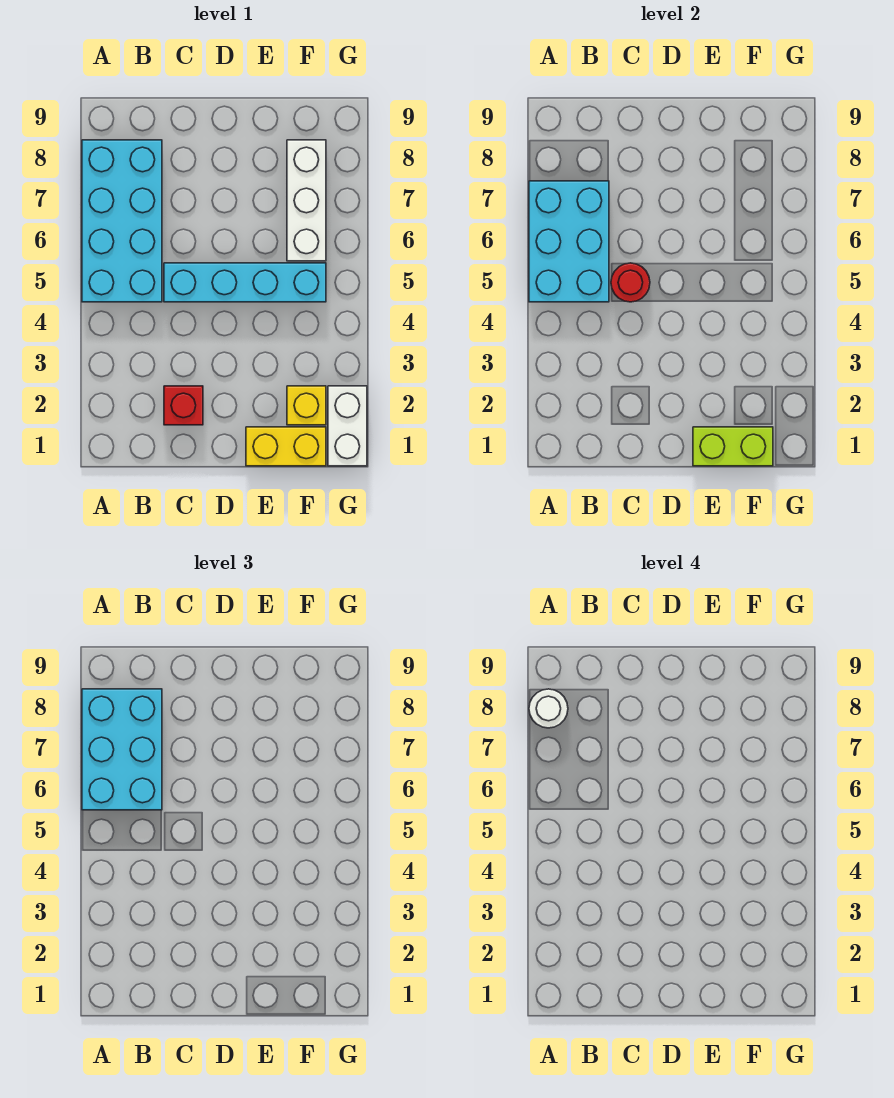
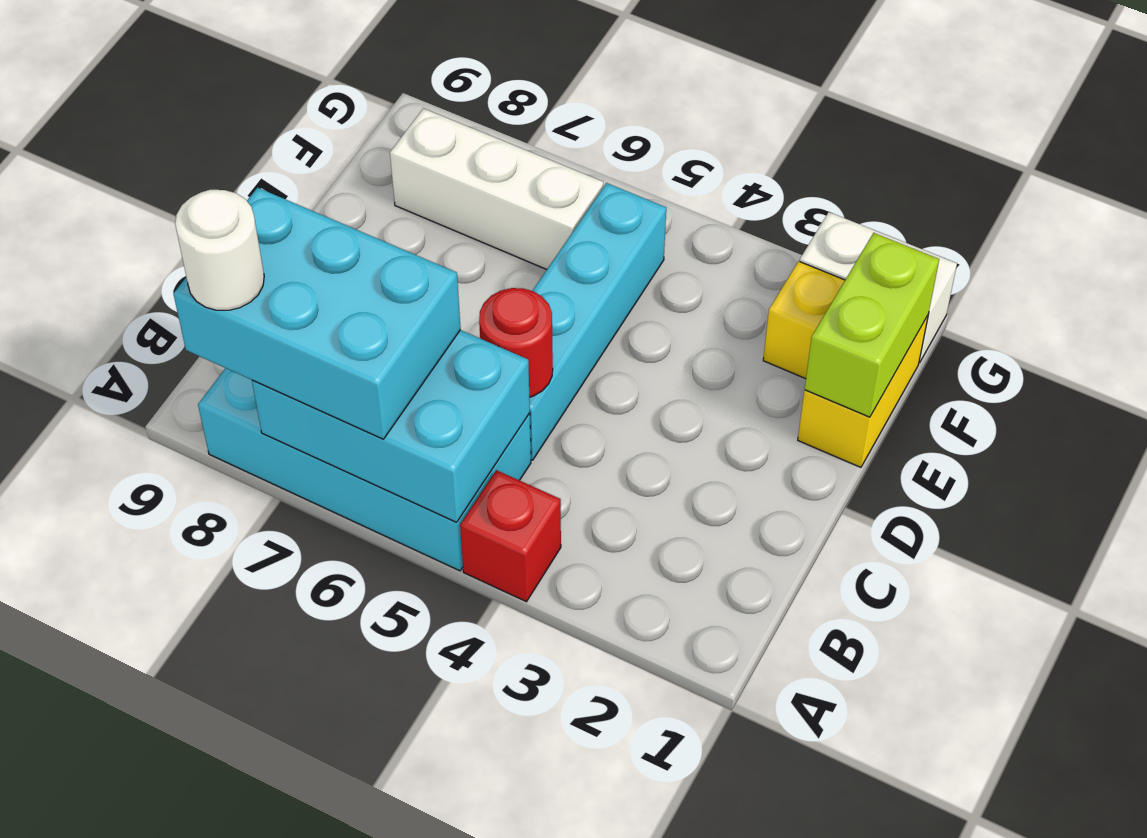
red brick C2 level 1 -> red brick A4 level 1

